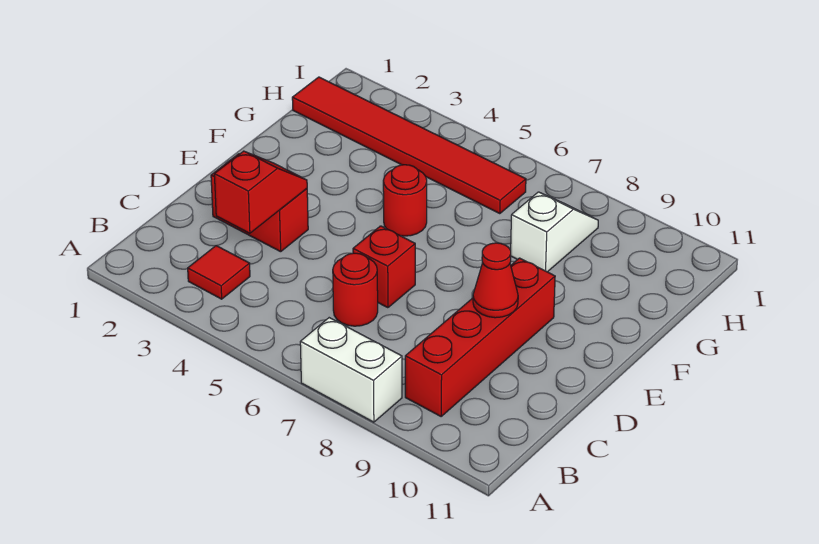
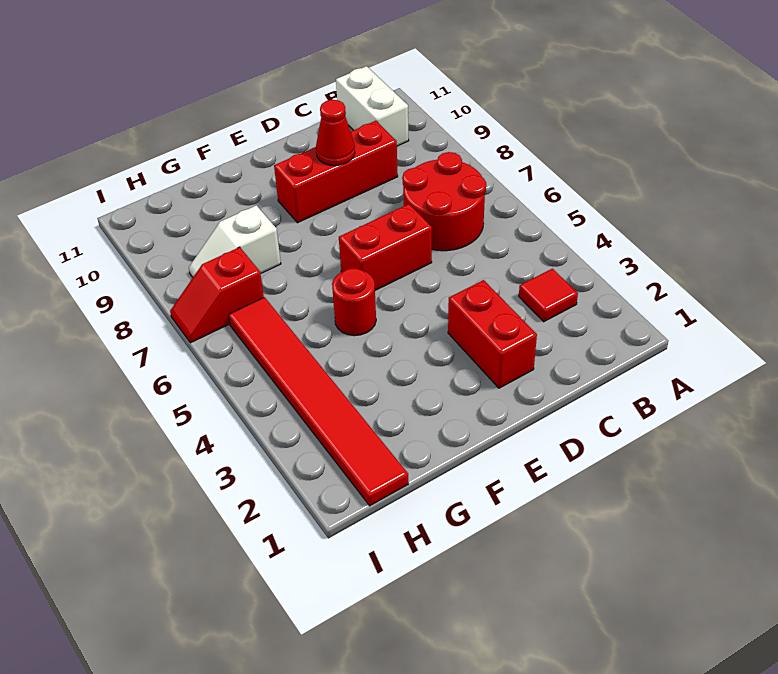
white brick A7:A8 level 1 -> white brick B10:B11 level 1
red brick B9:E9 level 1 -> red brick C9:E9 level 1
red slope C3:D3 level 2 top C -> red slope H7:I7 level 1 top H
red round brick C6 level 1 -> red round brick B6:C7 level 1
red brick D6 level 1 -> red brick D6:E6 level 1

